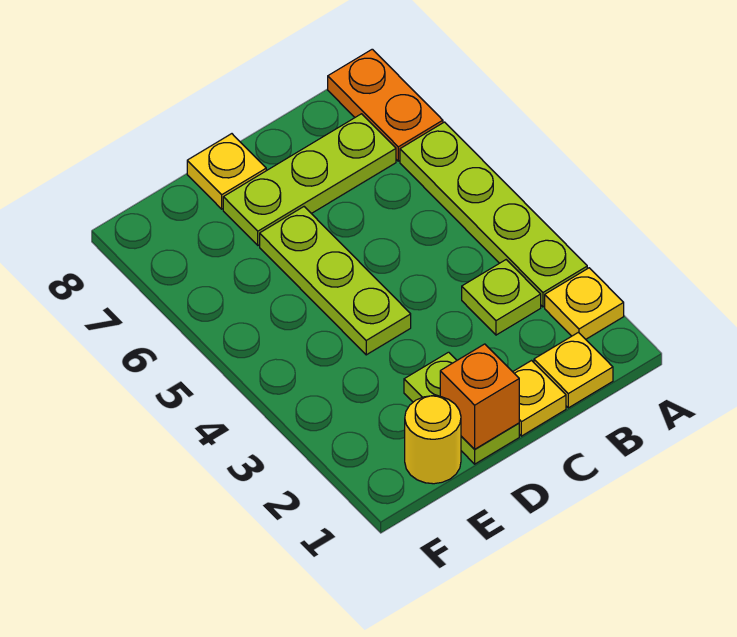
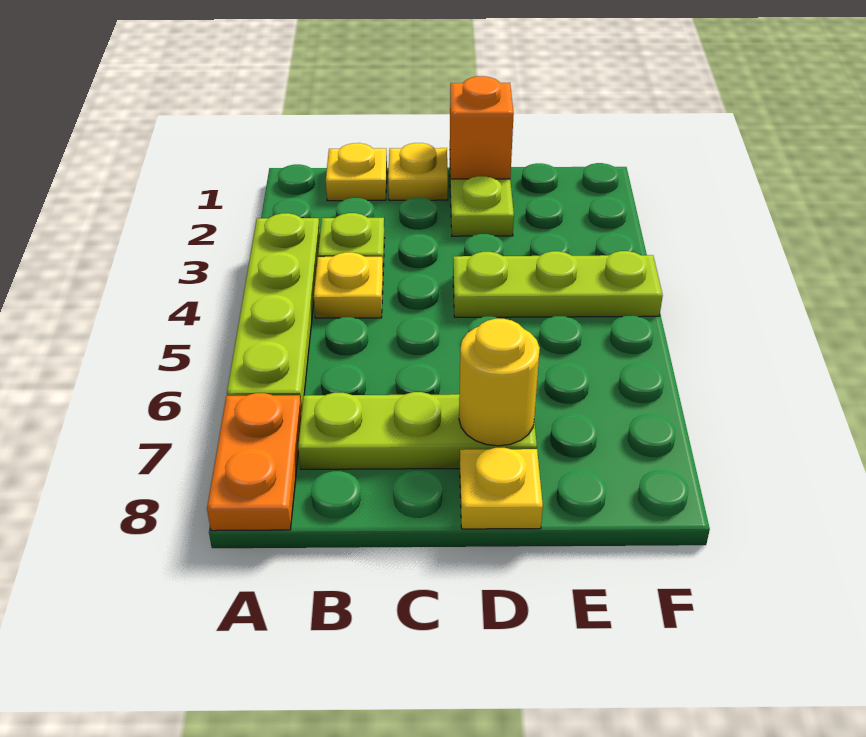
yellow plate A2 level 1 -> yellow plate B4 level 1
lime plate D4:D6 level 1 -> lime plate D4:F4 level 1
yellow round brick E1 level 1 -> yellow round brick D7 level 2

